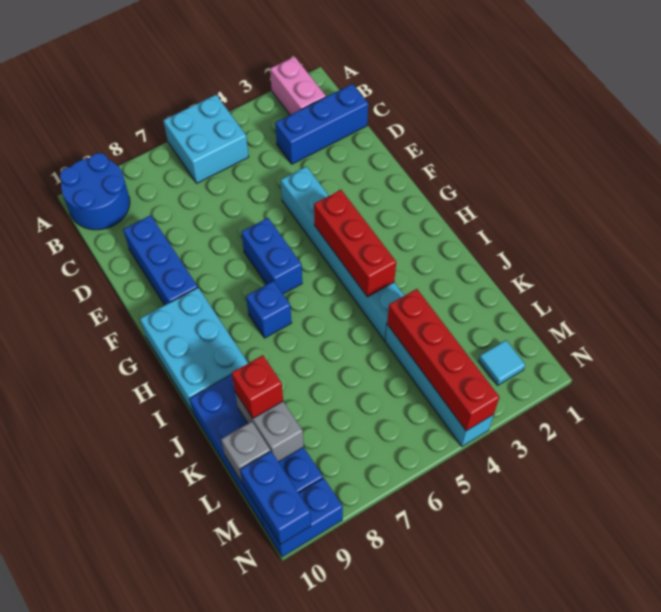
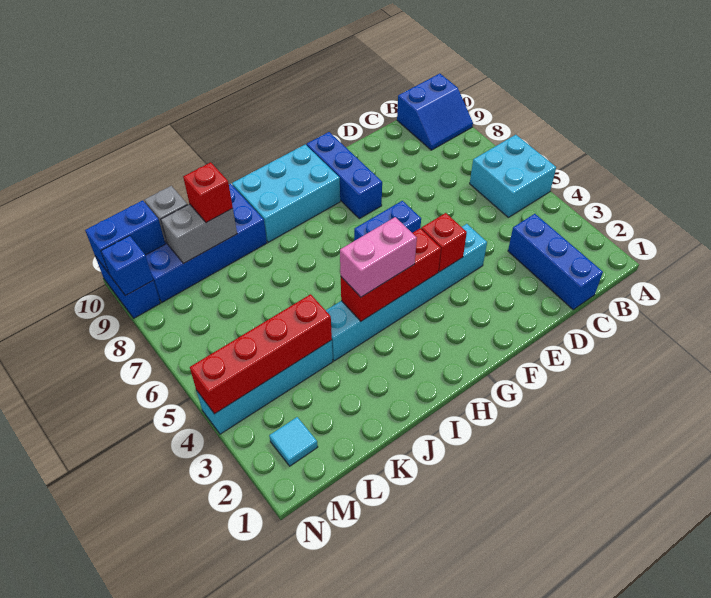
pink brick A2:B2 level 1 -> pink brick H4:I4 level 3
blue round brick A9:B10 level 1 -> blue slope A9:B10 level 1 top 10
blue brick D9:F9 level 1 -> blue brick F8:F10 level 1
none -> red brick F4 level 2
blue brick H7 level 1 -> blue brick N9 level 2

